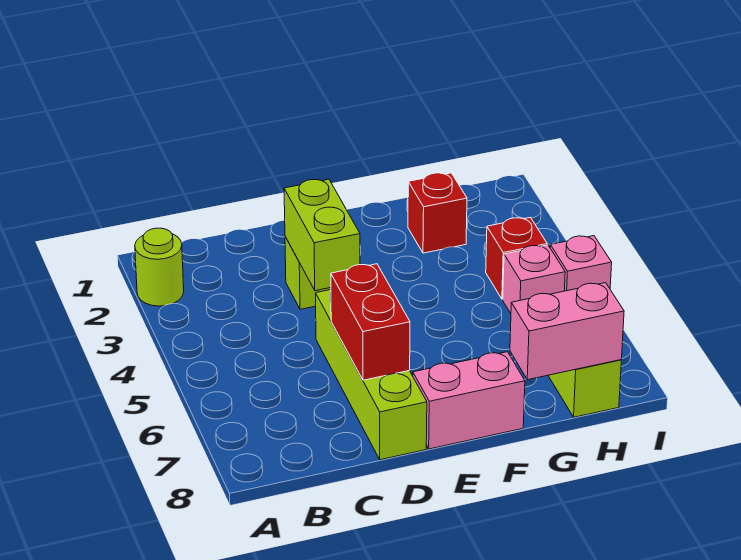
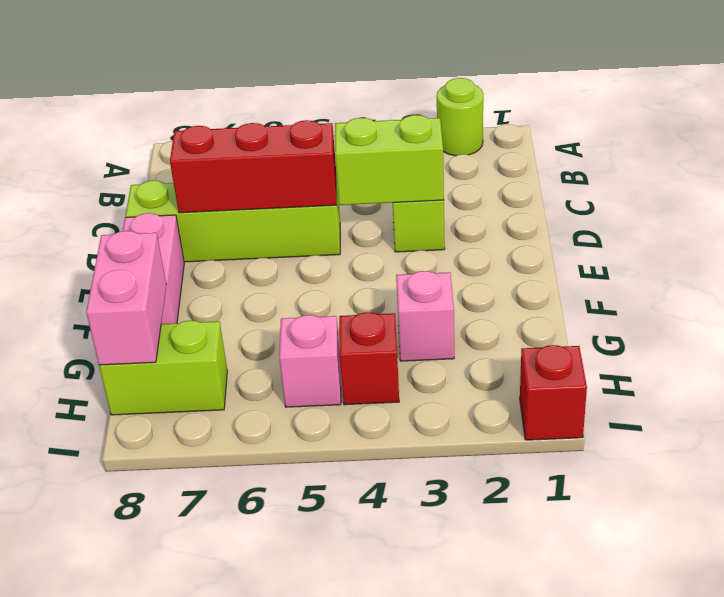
red brick D6:D7 level 2 -> red brick D5:D7 level 2
red brick G2 level 1 -> red brick I1 level 1
pink brick I5 level 1 -> pink brick G3 level 1

